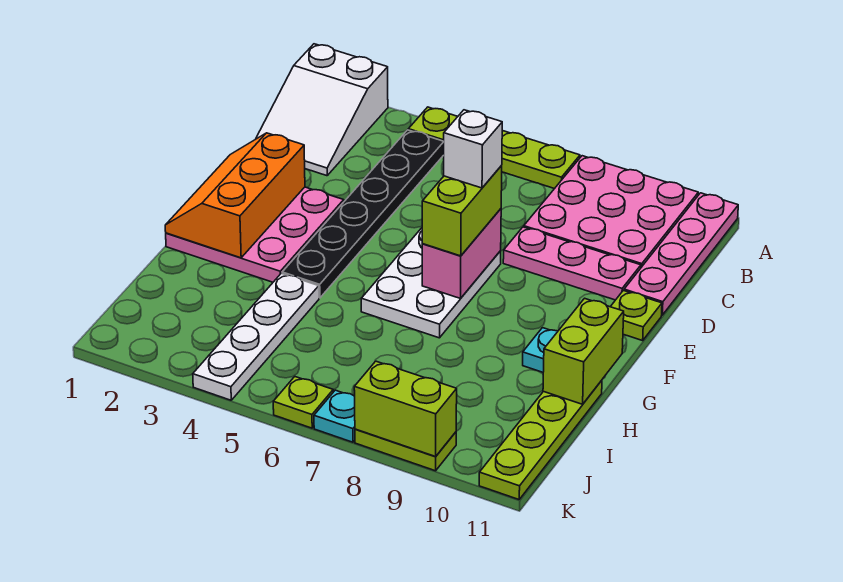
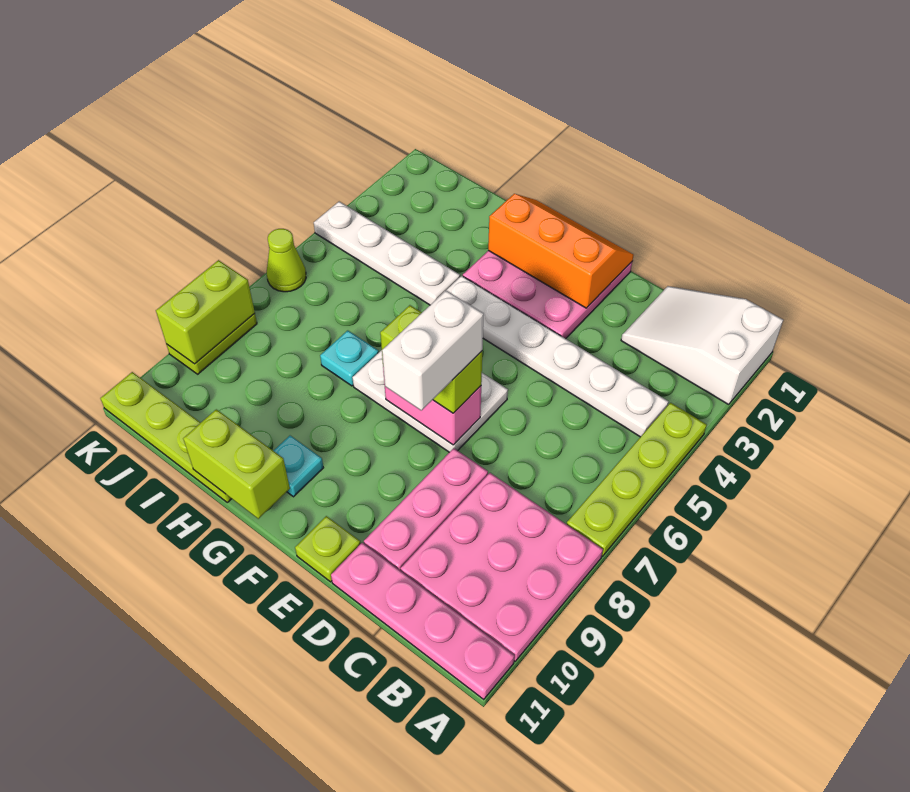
black plate B4:G4 level 1 -> white plate B4:G4 level 1
white brick E7 level 4 -> white brick E7:E8 level 4
lime plate K6 level 1 -> lime cone K6 level 1
cyan plate K7 level 1 -> cyan plate H7 level 1

